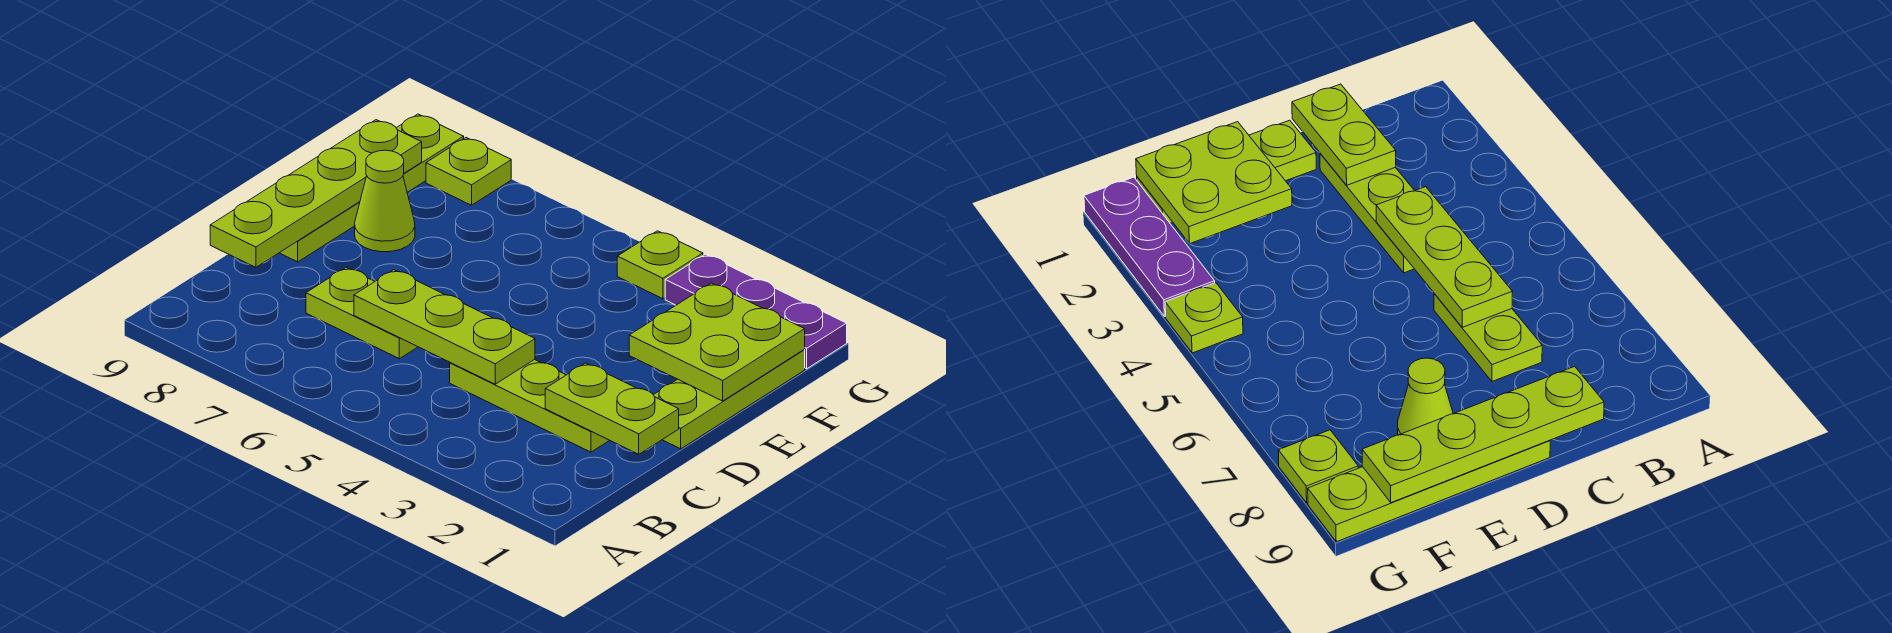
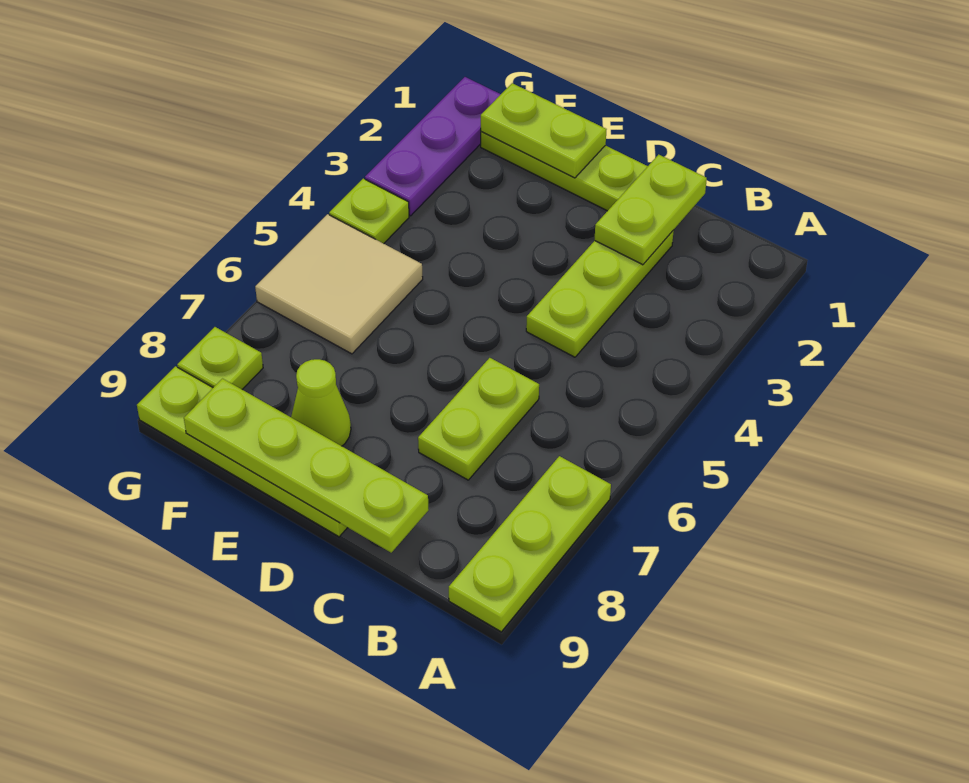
lime plate C4:C6 level 2 -> lime plate A7:A9 level 1
lime plate E1:F2 level 2 -> lime plate E1:F1 level 2
none -> tan tile F5:G6 level 1

